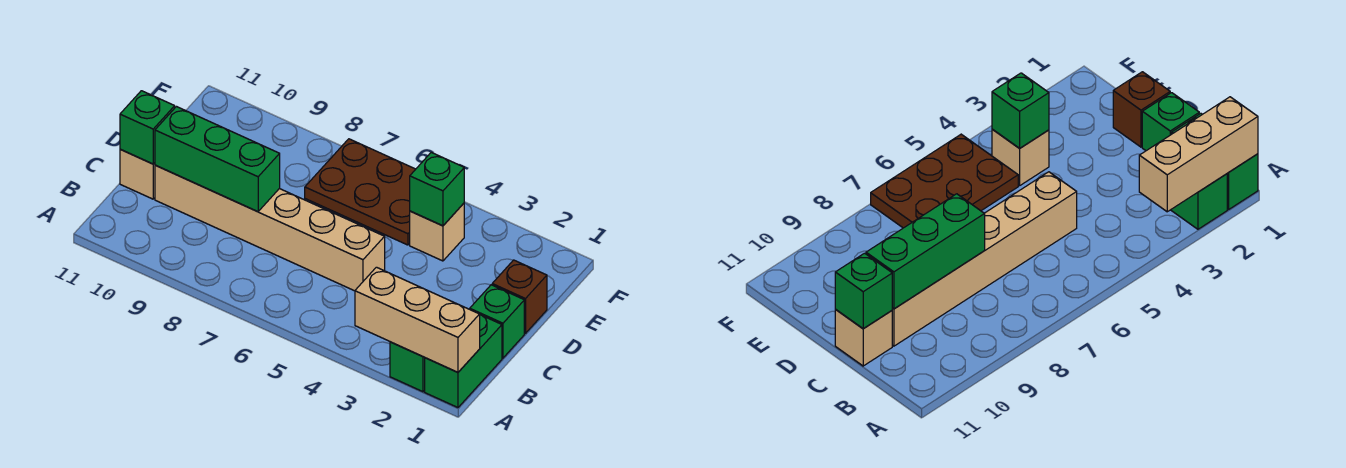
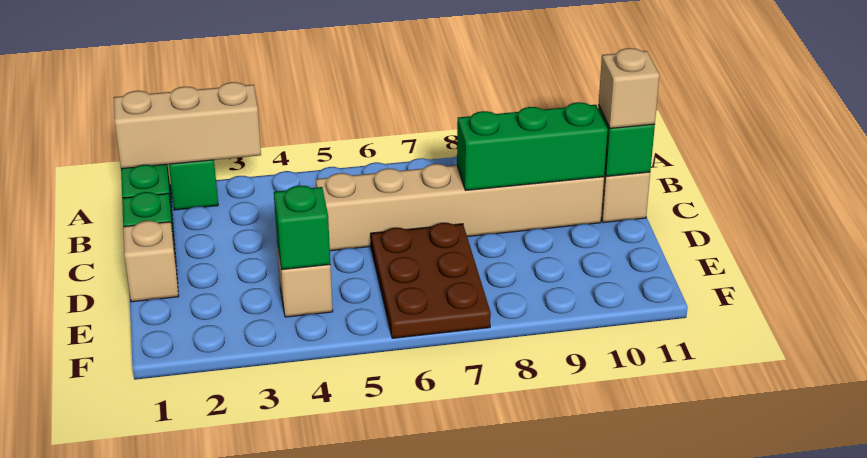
none -> tan brick C11 level 3
brown brick D1 level 1 -> tan brick D1 level 1
brown plate E5:F7 level 1 -> brown plate D6:F7 level 1

